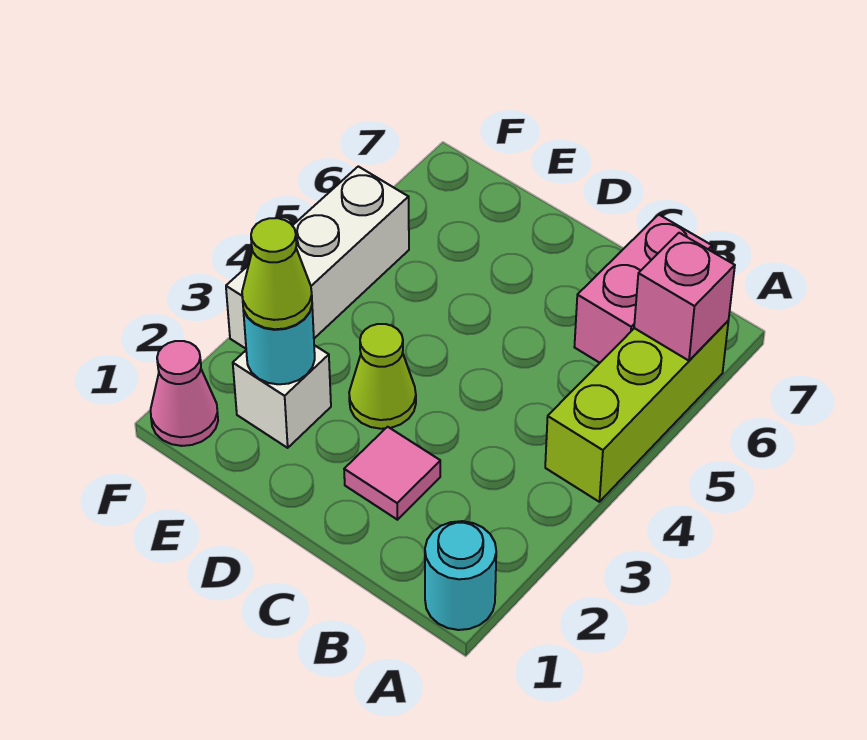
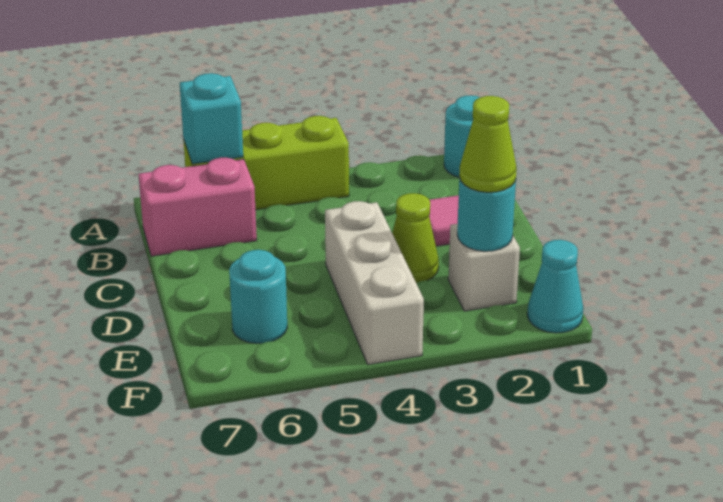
pink brick A6 level 2 -> cyan brick A6 level 2
none -> cyan round brick E6 level 1
pink cone F1 level 1 -> cyan cone F1 level 1
white brick F3:F5 level 1 -> white brick D4:F4 level 1

